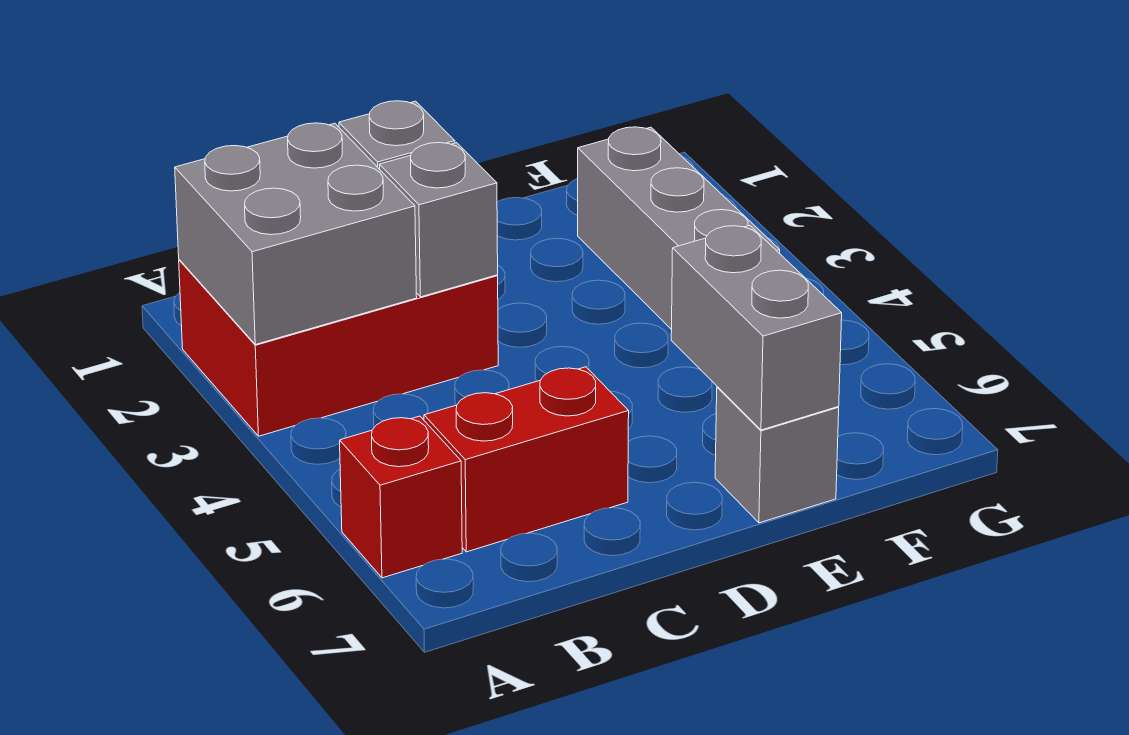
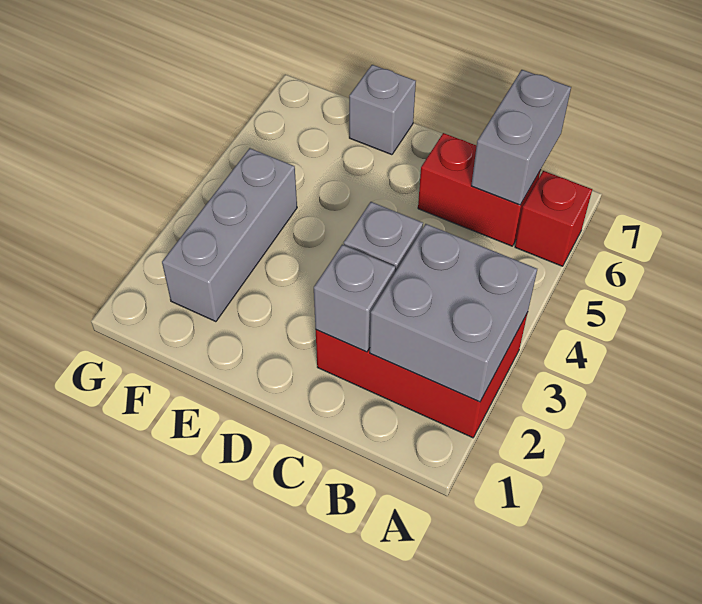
grey brick E6:E7 level 2 -> grey brick B6:B7 level 2

